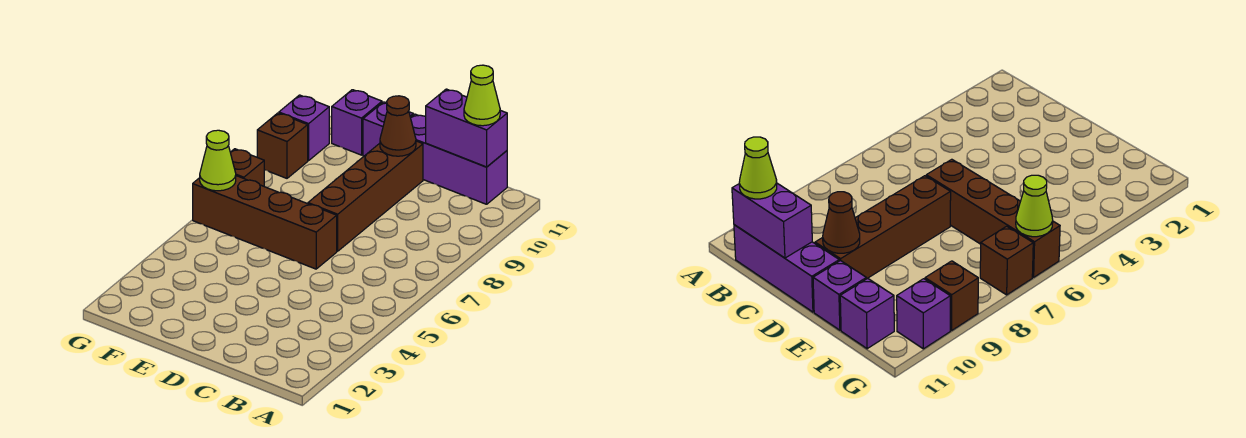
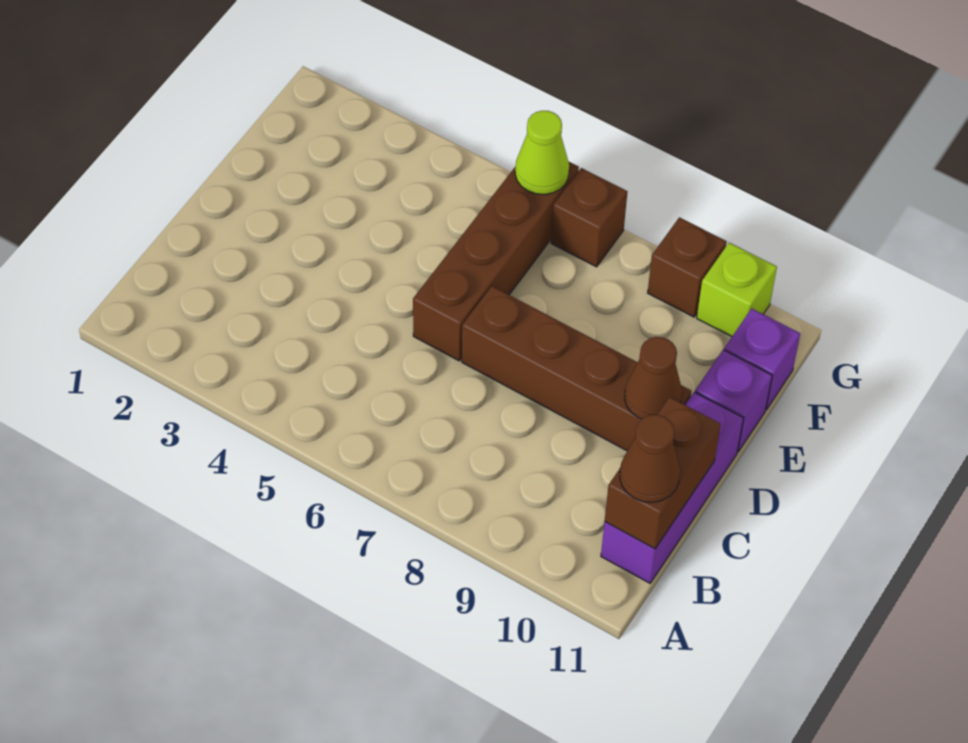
purple brick B11:C11 level 2 -> brown brick B11:C11 level 2
lime cone B11 level 3 -> brown cone B11 level 3
purple brick G10 level 1 -> lime brick G10 level 1

